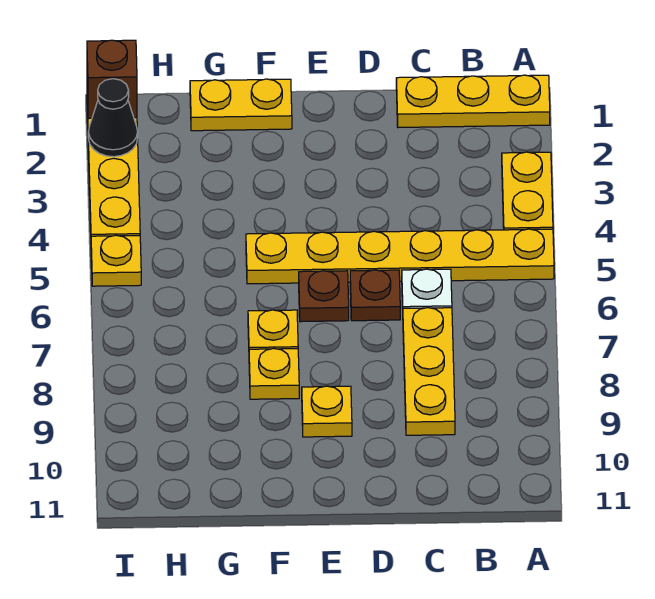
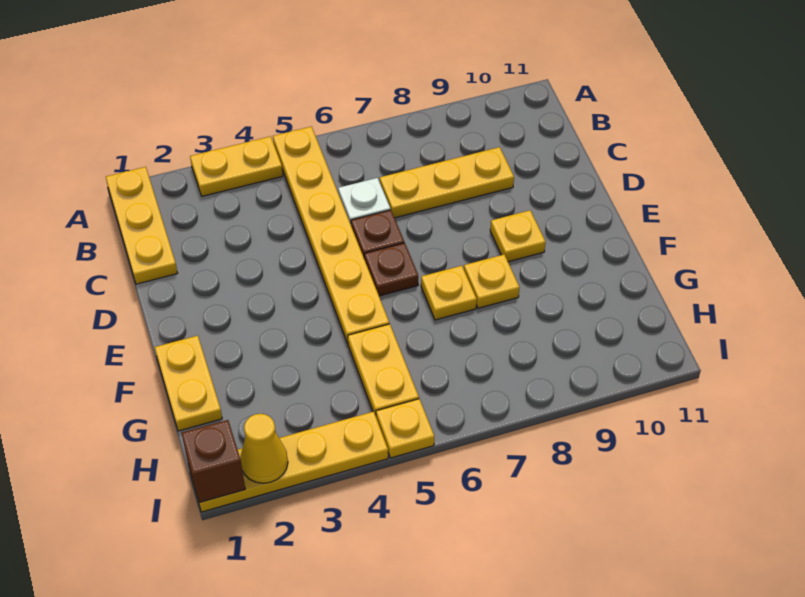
none -> yellow plate G5:H5 level 1
black cone I2 level 2 -> yellow cone I2 level 2

